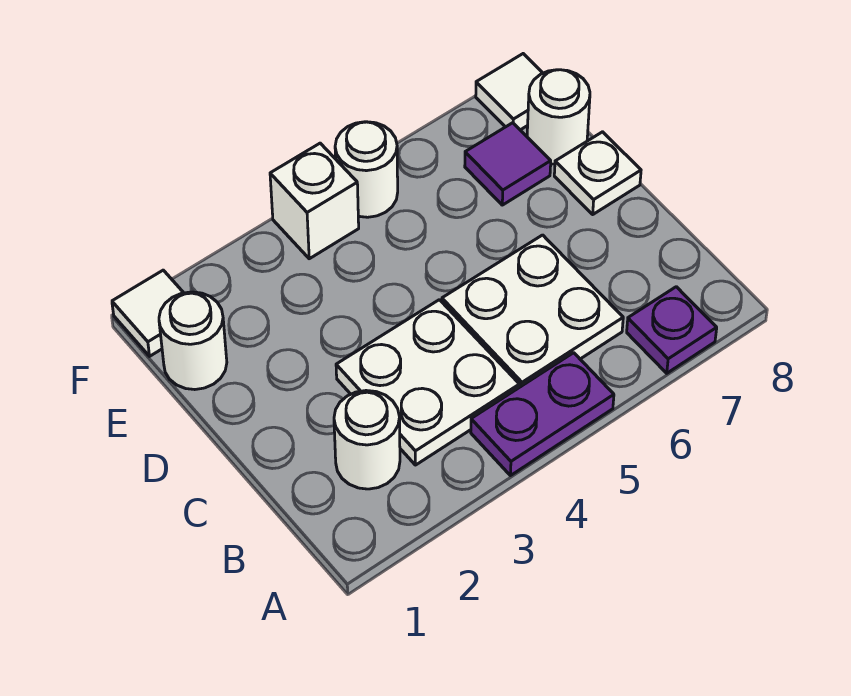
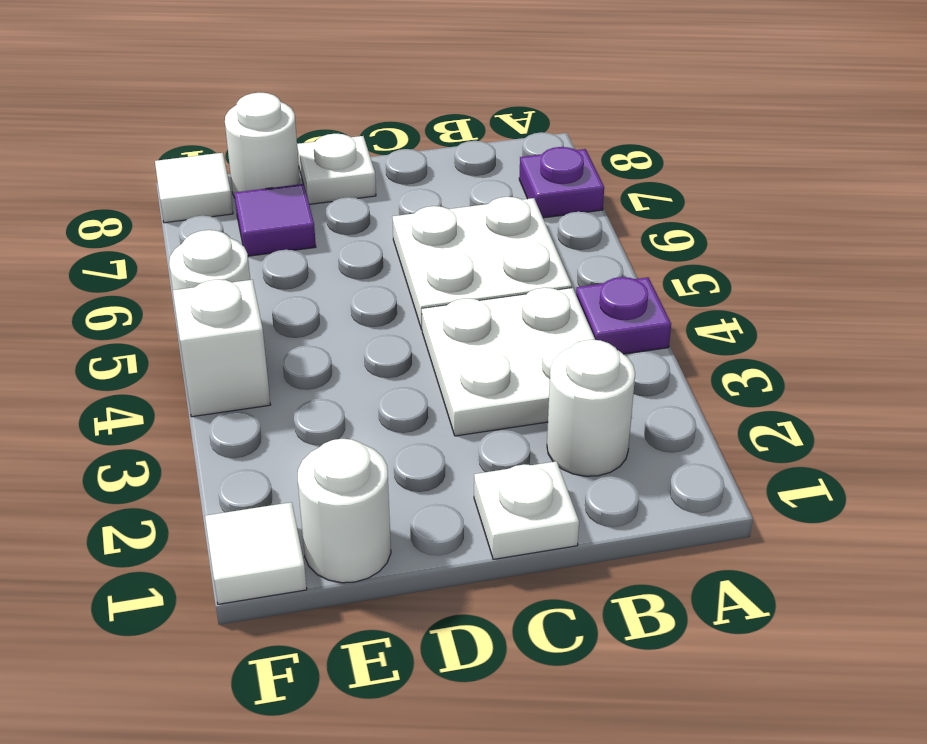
purple plate A4:A5 level 1 -> purple plate A4 level 1
none -> white plate C1 level 1

